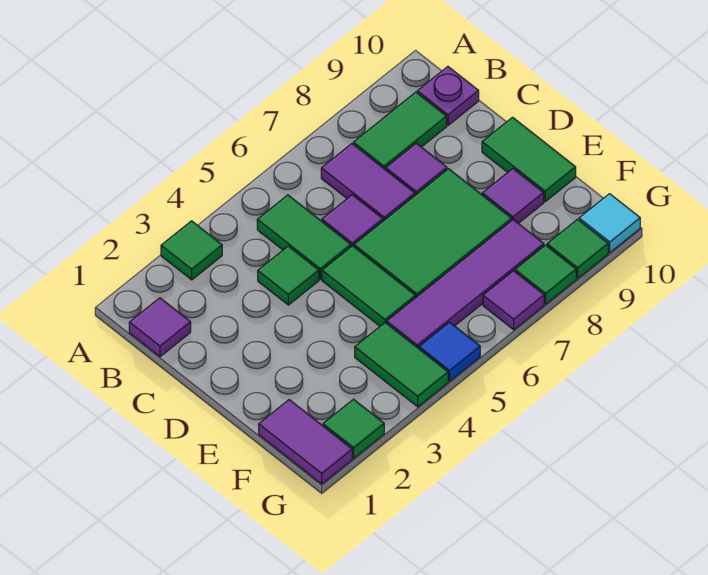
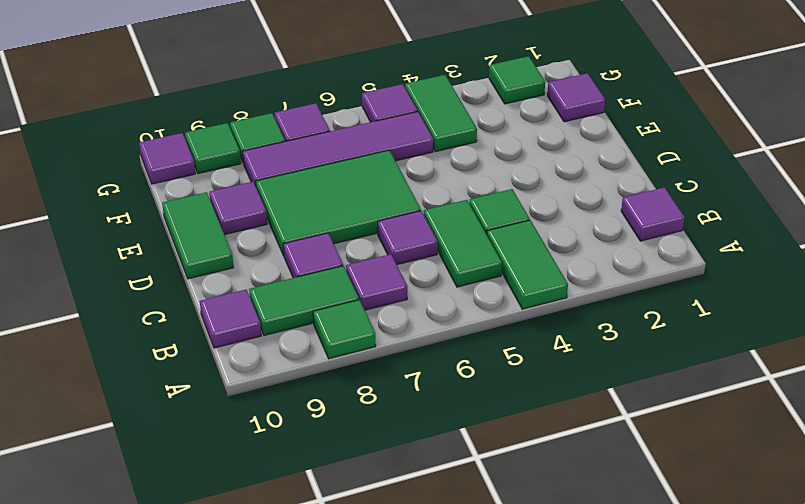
green tile A3 level 1 -> green tile A8 level 1
purple tile B7:C7 level 1 -> purple tile B7 level 1
purple plate B10 level 1 -> purple tile B10 level 1
green tile D5:E5 level 1 -> green tile A4:B4 level 1
purple tile F1:G1 level 1 -> purple tile F1 level 1
blue tile G5 level 1 -> purple tile G5 level 1
cyan tile G10 level 1 -> purple tile G10 level 1

